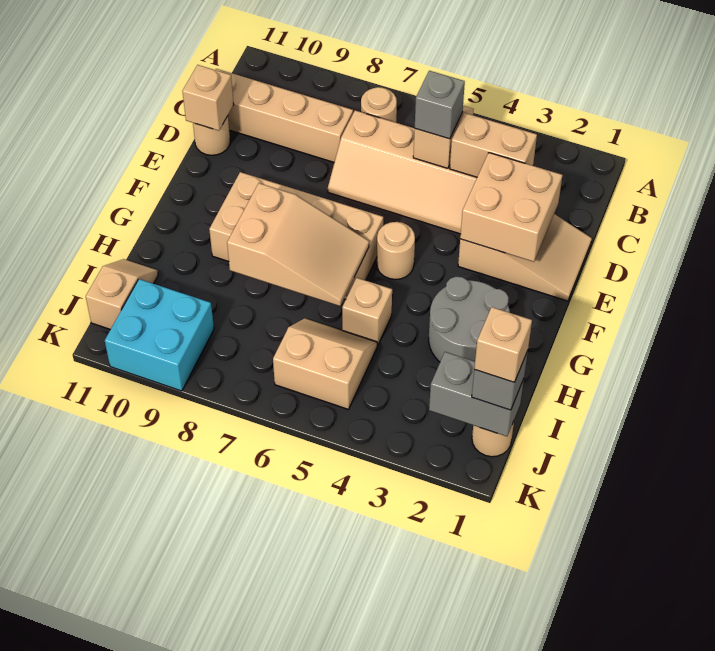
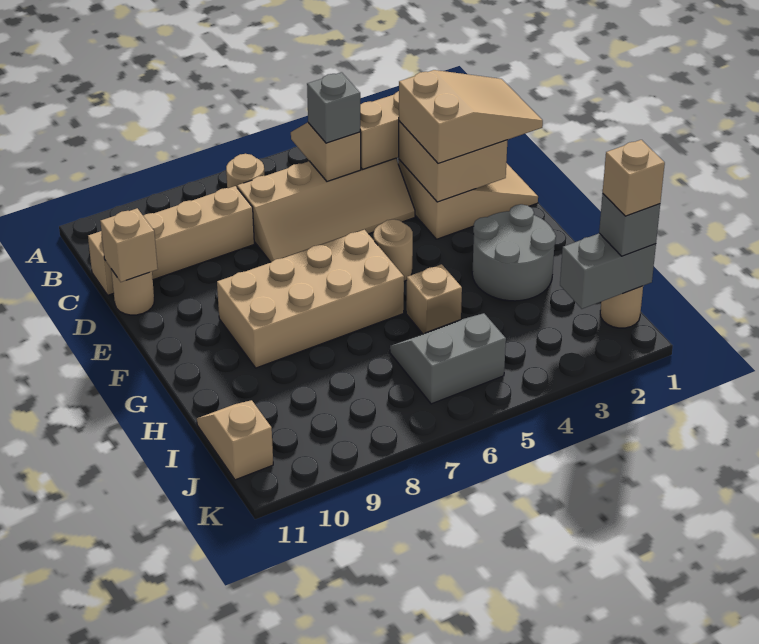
tan slope G6:H8 level 2 top 8 -> tan slope D1:E3 level 3 top 3
tan slope I5:J6 level 1 top J -> grey slope I5:J6 level 1 top J
cyan brick J9:K10 level 1 -> none

